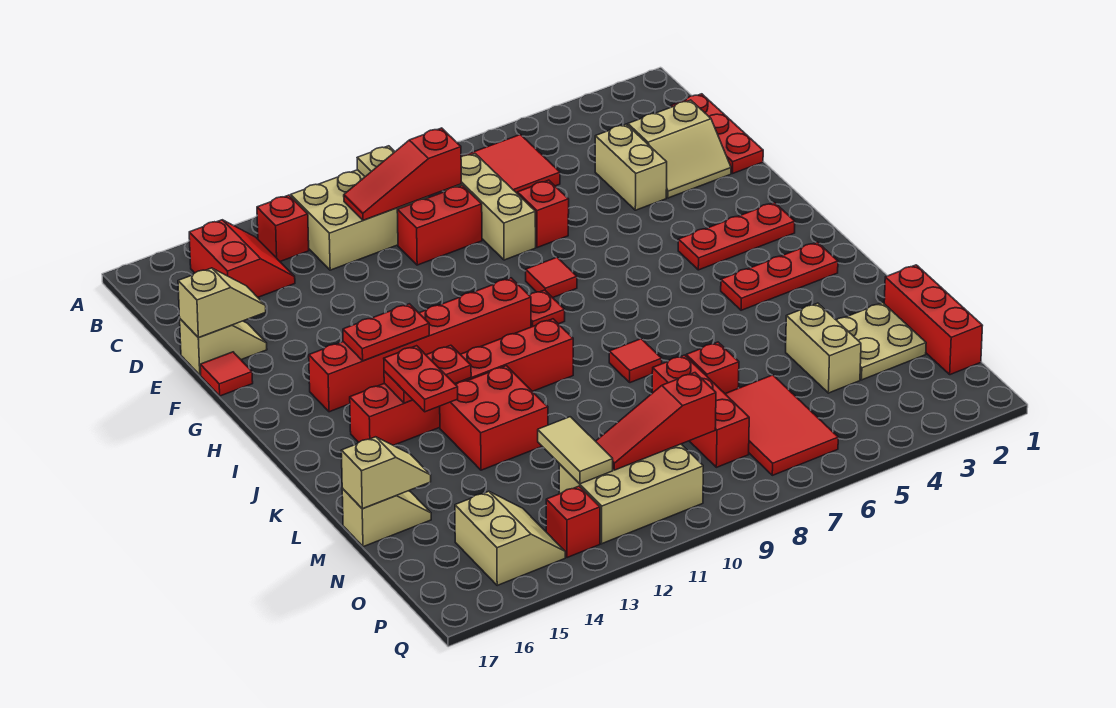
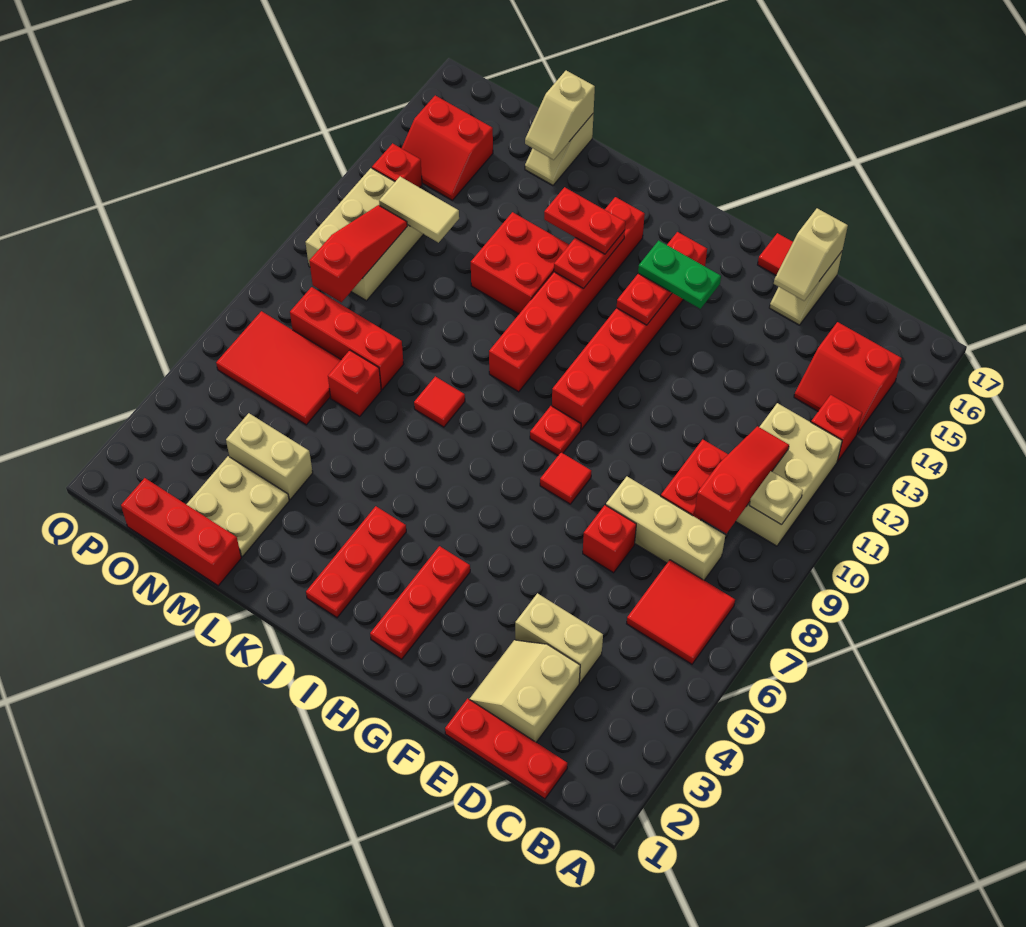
none -> green plate G14:H14 level 3
tan slope O14:P15 level 1 top 15 -> red slope O14:P15 level 1 top 15

